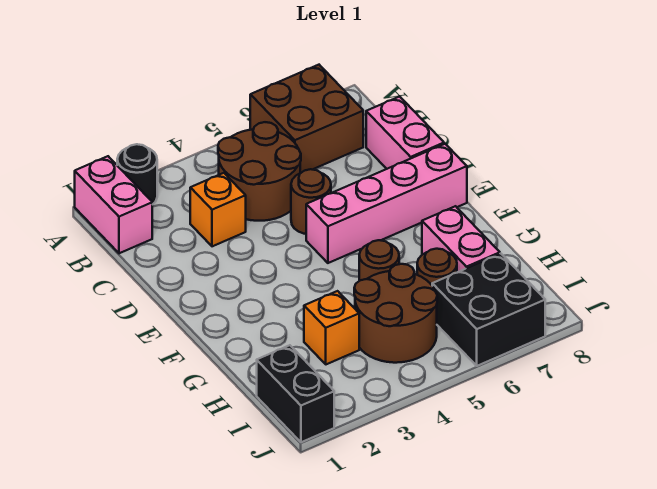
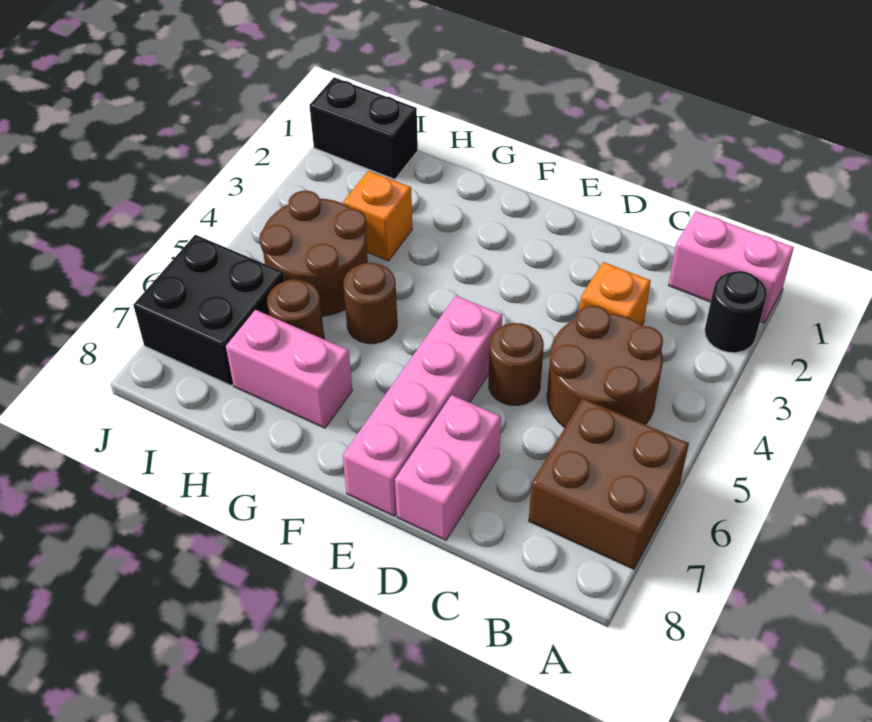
pink brick C8:D8 level 1 -> pink brick D7:D8 level 1

